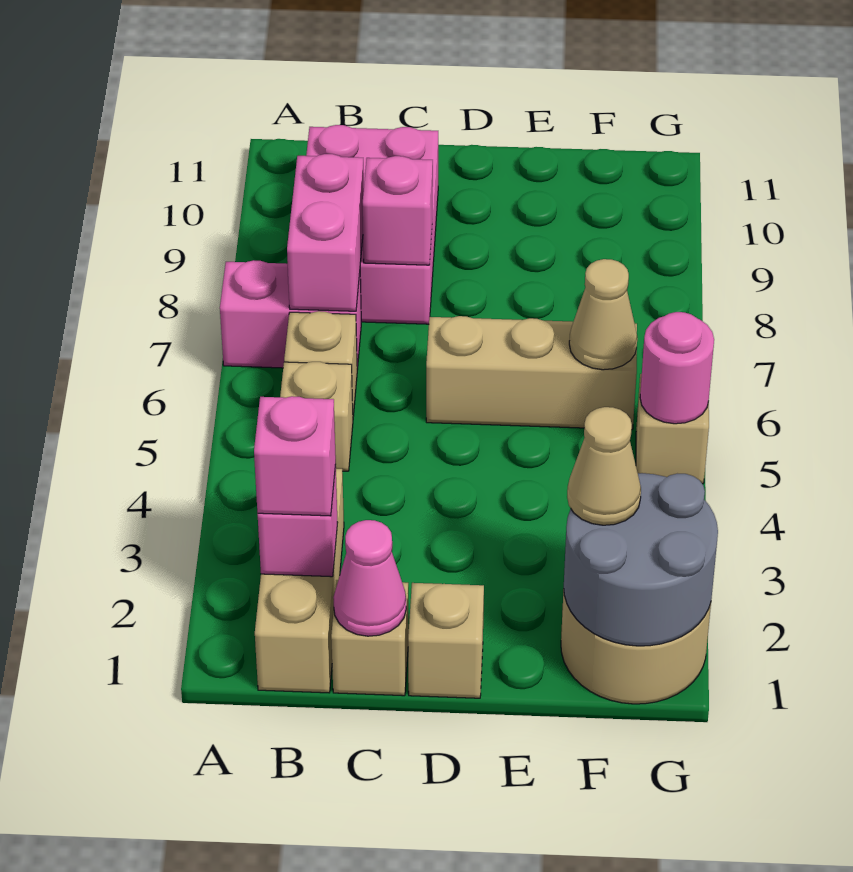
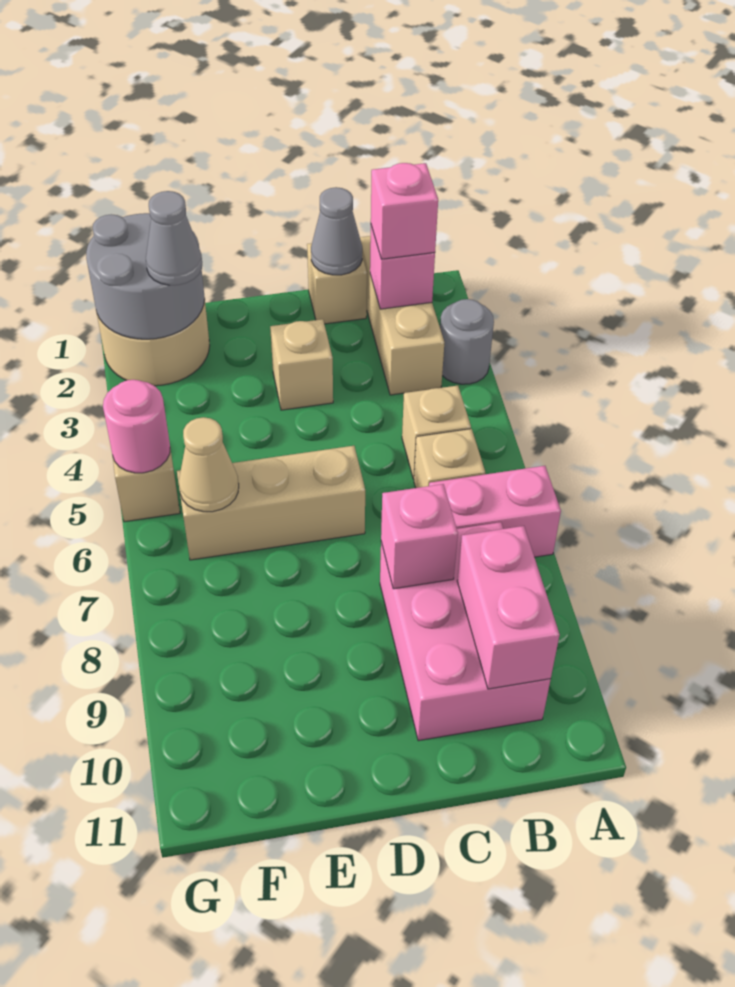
none -> grey round brick A3 level 1
pink brick B7:B8 level 2 -> pink brick B9:B10 level 2
pink cone C1 level 2 -> grey cone C1 level 2
tan brick D1 level 1 -> tan brick D3 level 1
tan cone F2 level 3 -> grey cone F2 level 3

